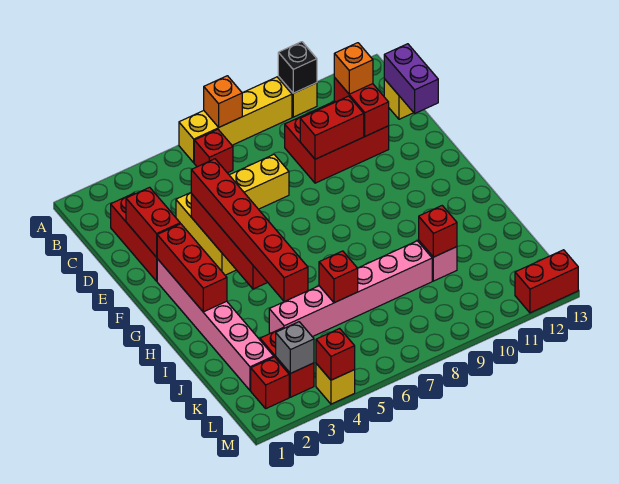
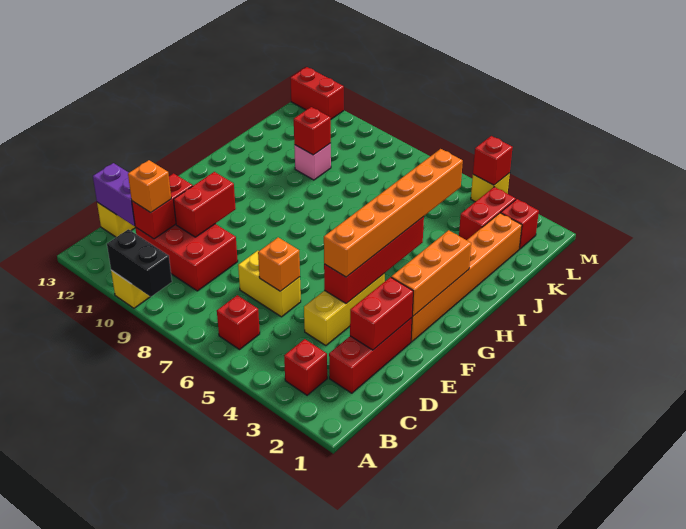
yellow brick A6:A9 level 1 -> none
orange brick A7 level 2 -> orange brick D6 level 2
black brick A10 level 2 -> black brick A9:A10 level 2
purple brick C13:D13 level 2 -> purple brick C12:C13 level 2
red brick D9:D10 level 2 -> red brick D10:E10 level 2
red brick E4:J4 level 3 -> orange brick E4:J4 level 3
pink brick F2:K2 level 1 -> orange brick F2:K2 level 1
red brick F2:H2 level 2 -> orange brick F2:H2 level 2
pink brick J4:J9 level 1 -> none
red brick J6 level 2 -> red brick B3 level 1
grey brick L3 level 2 -> none

